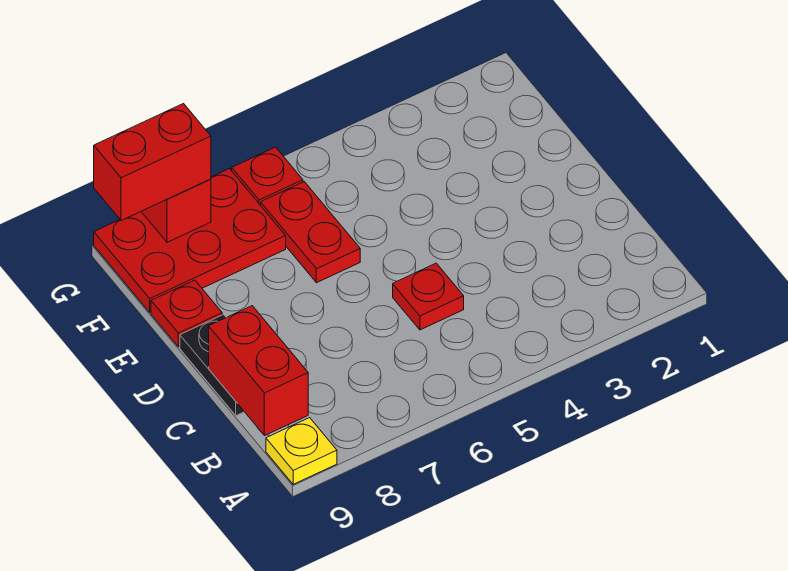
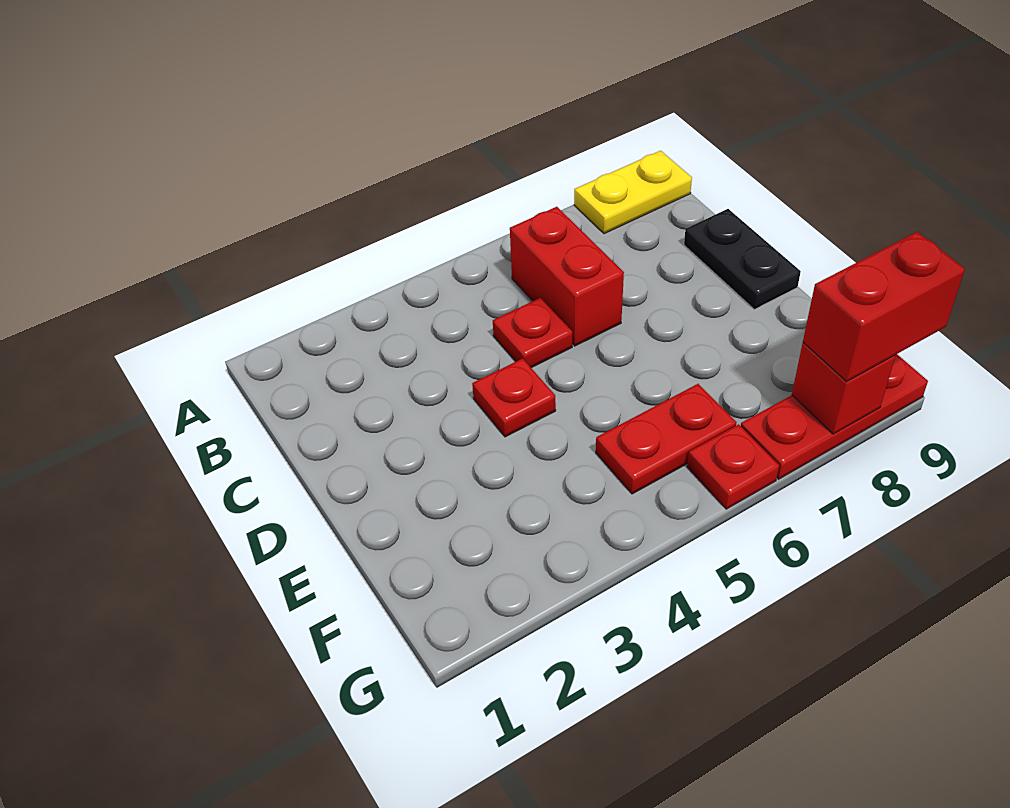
yellow plate A9 level 1 -> yellow plate A8:A9 level 1
red brick B9:C9 level 2 -> red brick B6:C6 level 1
red plate E6:F6 level 1 -> red plate F5:F6 level 1
red plate E9 level 1 -> red plate D4 level 1
red plate F7:G9 level 1 -> red plate G7:G9 level 1

